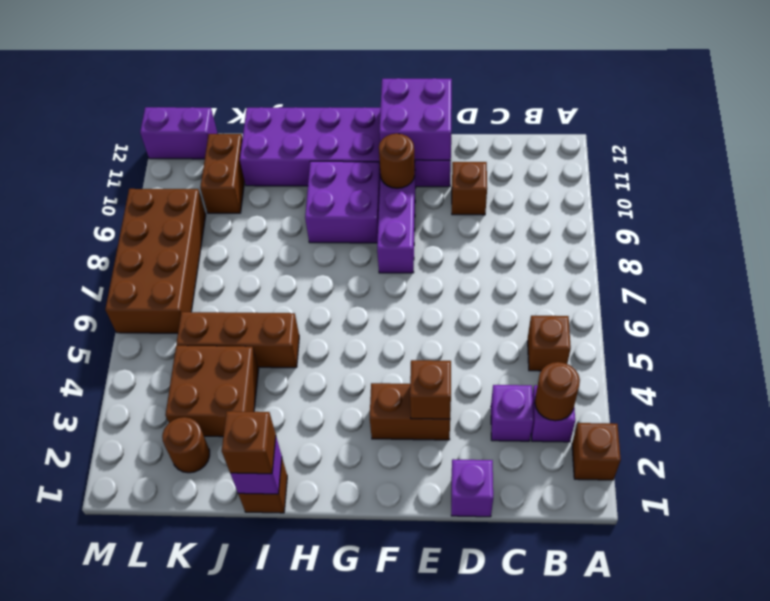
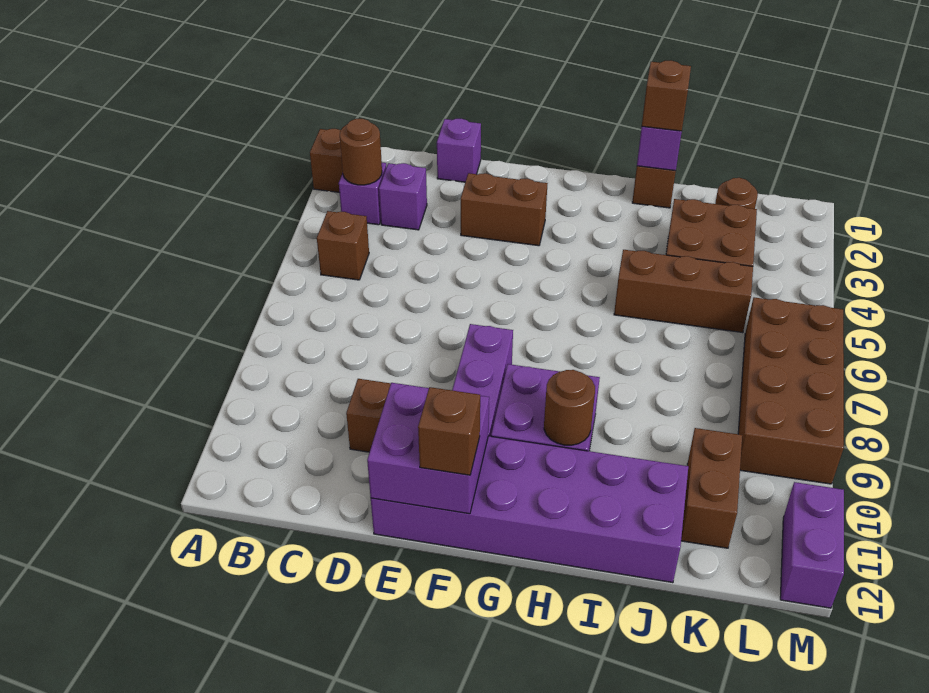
brown brick E3 level 2 -> brown brick F12 level 3
brown round brick F10 level 2 -> brown round brick H10 level 2
purple brick L12:M12 level 1 -> purple brick M11:M12 level 1

